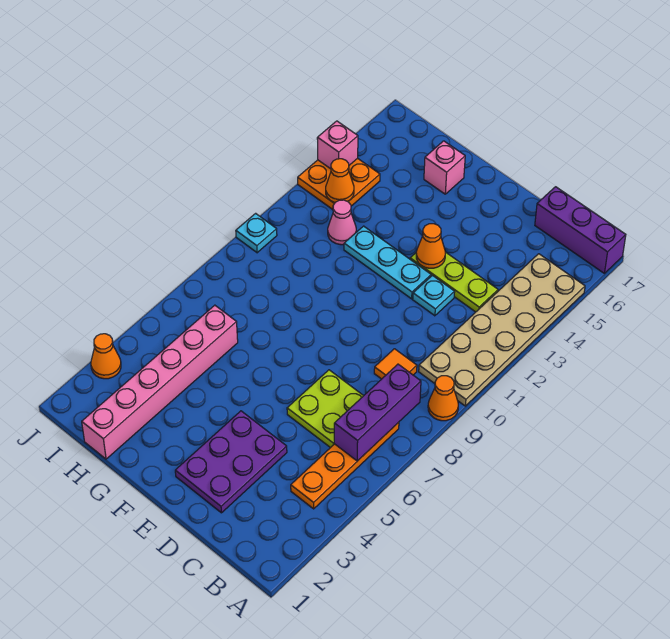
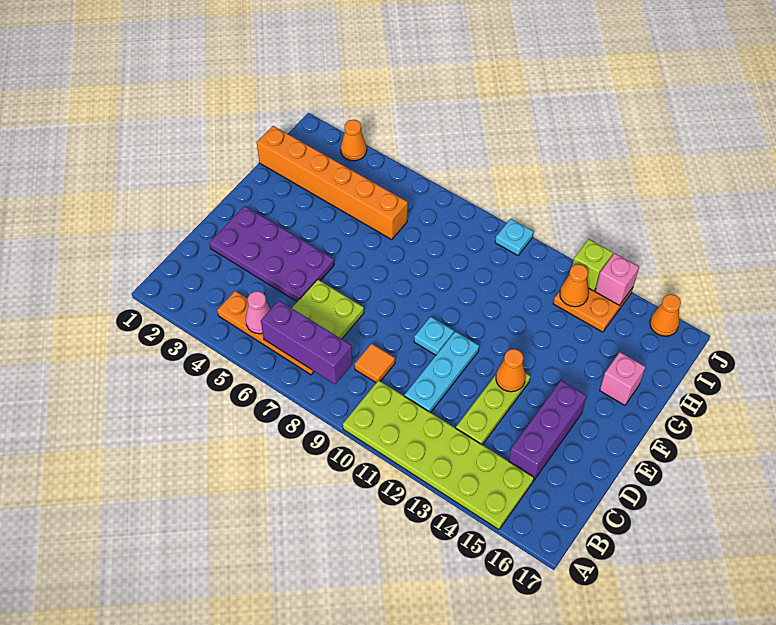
orange cone A9 level 1 -> orange cone J16 level 1
tan plate A10:B15 level 1 -> lime plate A10:B15 level 1
purple brick A17:C17 level 1 -> purple brick C15:E15 level 1
purple plate D2:E4 level 1 -> purple plate D2:E5 level 1
cyan plate D12 level 1 -> cyan plate E10 level 1
cyan plate E12:G12 level 1 -> cyan plate C11:E11 level 1
pink brick H1:H6 level 1 -> orange brick H1:H6 level 1
pink cone H12 level 1 -> pink cone B5 level 2
none -> lime brick J13 level 2

